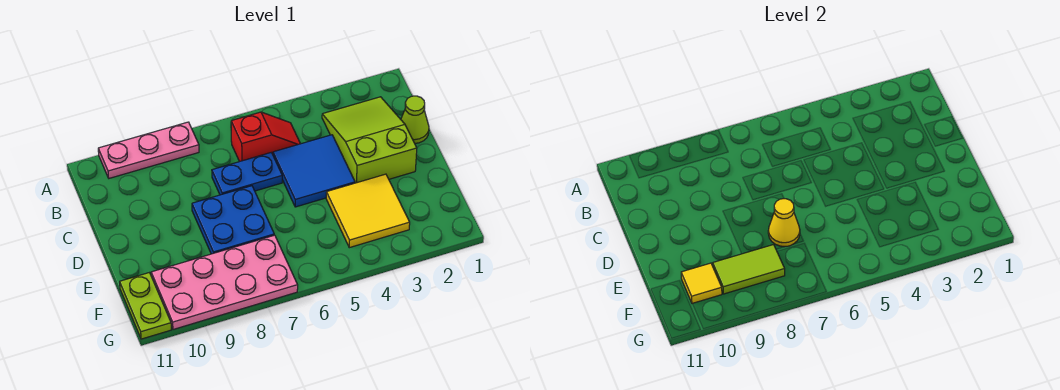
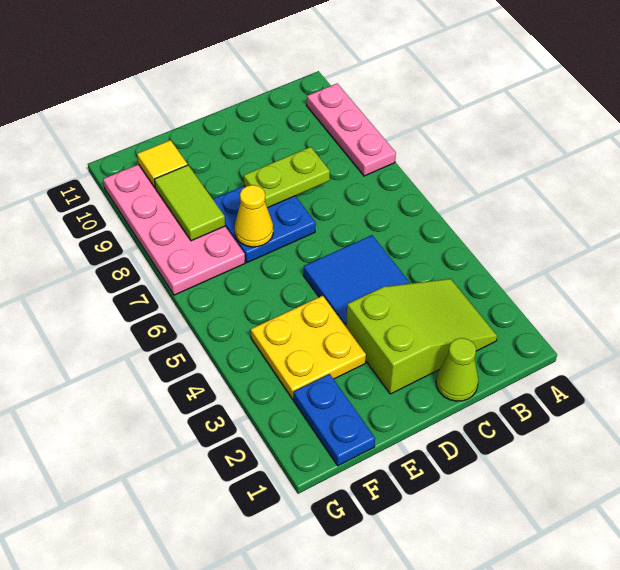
red slope B5:B6 level 1 top 6 -> none
blue plate C6:C7 level 1 -> blue plate F1:F2 level 1
yellow tile E3:F4 level 1 -> yellow plate E3:F4 level 1
lime plate F11:G11 level 1 -> lime plate C8:D8 level 2

